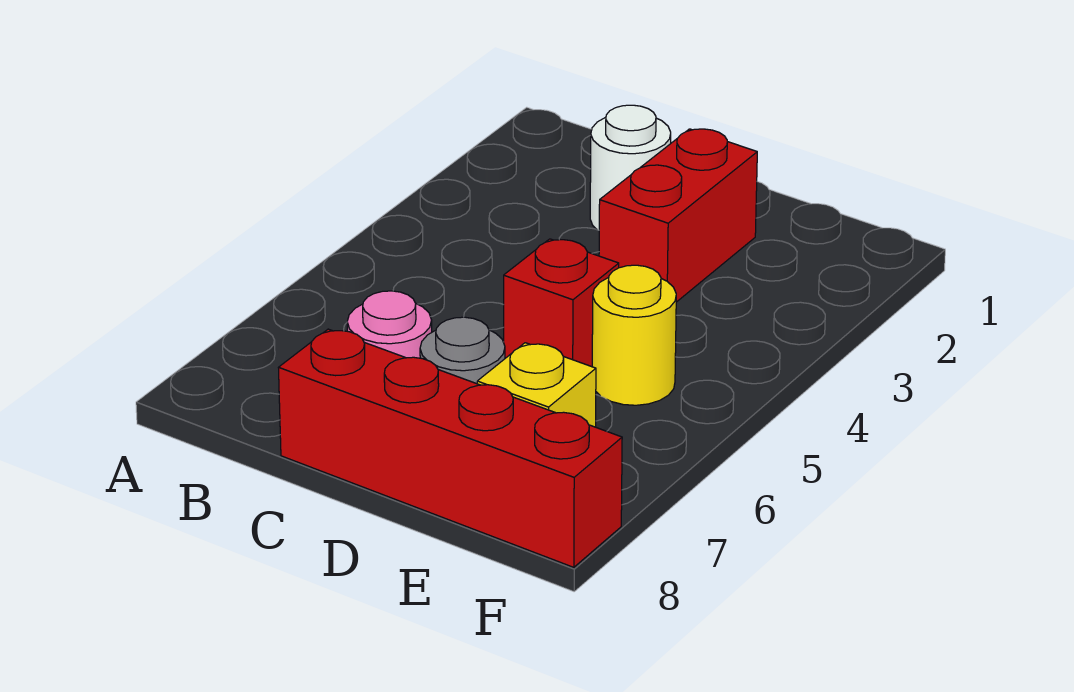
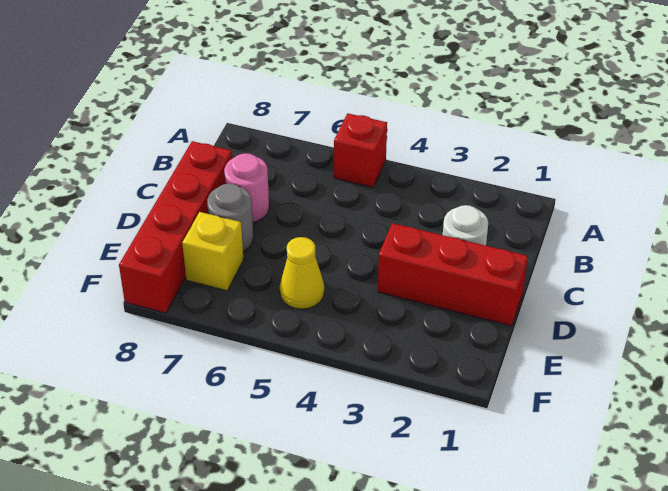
red brick D2:D3 level 1 -> red brick D1:D3 level 1
red brick D5 level 1 -> red brick A5 level 1
yellow round brick E5 level 1 -> yellow cone E5 level 1

